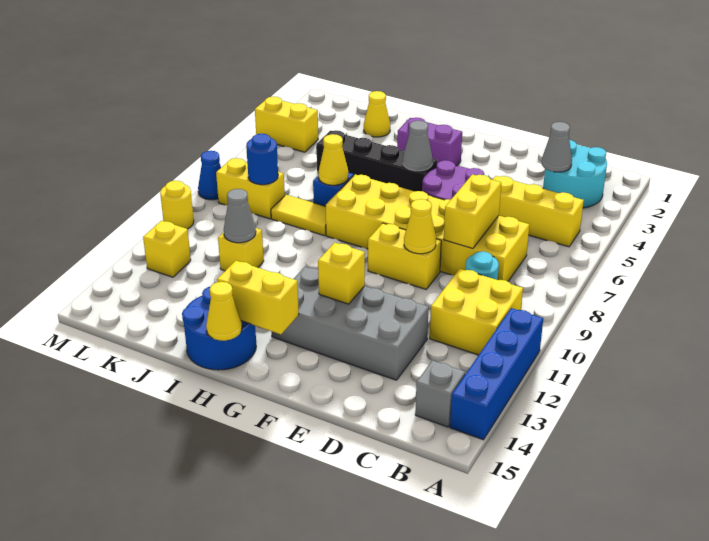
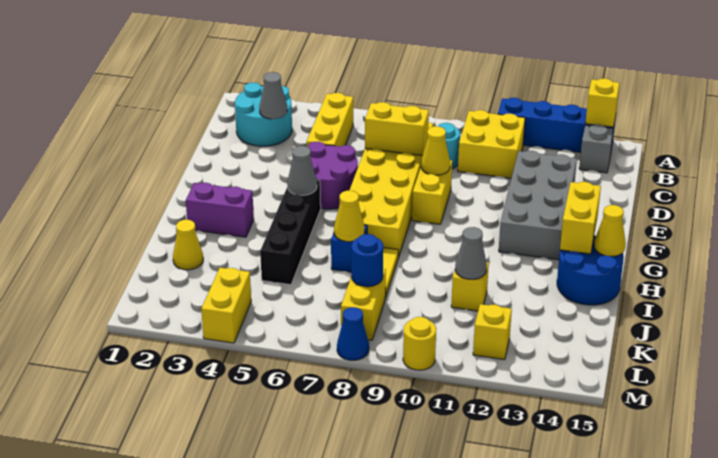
yellow brick F12 level 2 -> yellow brick A14 level 2
purple brick G3:H3 level 1 -> purple brick H2:H3 level 1

